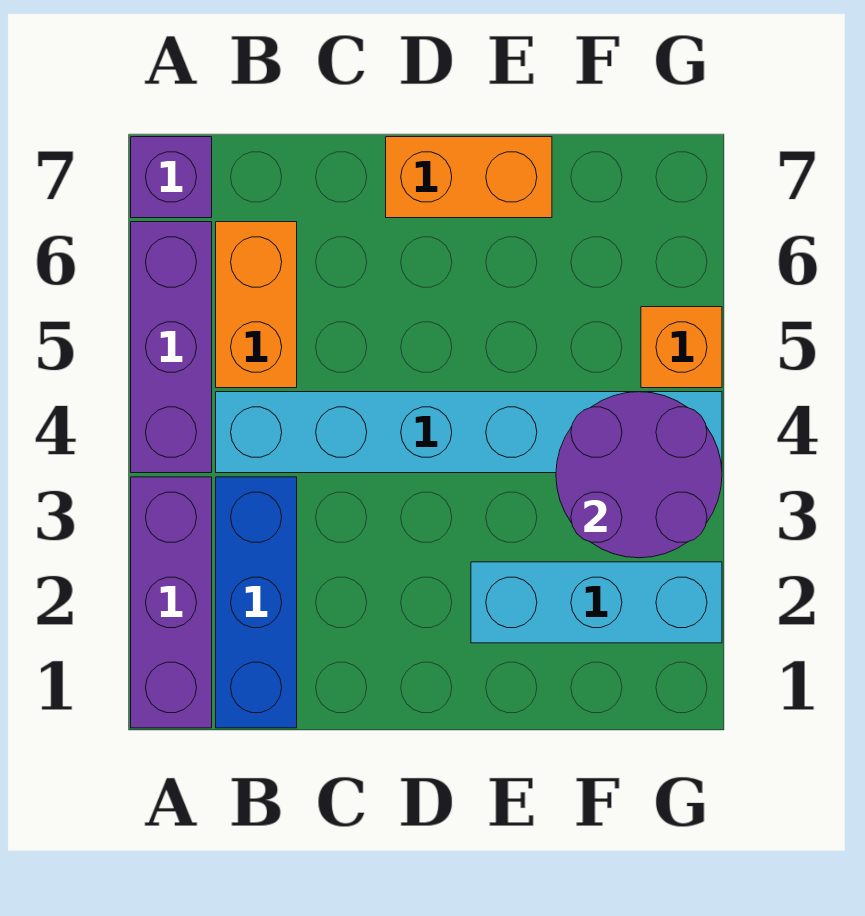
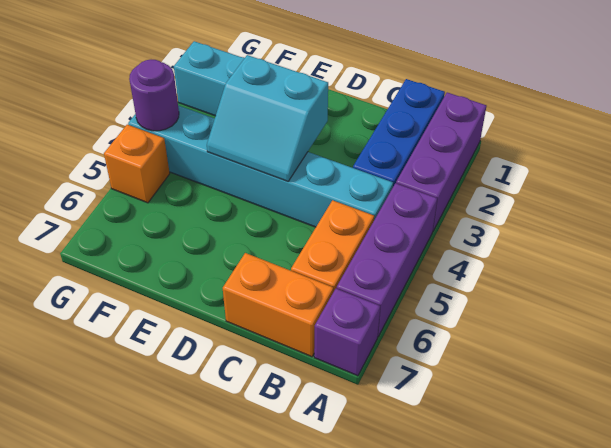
none -> cyan slope D3:E4 level 2 top 3
orange brick D7:E7 level 1 -> orange brick B7:C7 level 1
purple round brick F3:G4 level 2 -> purple round brick G4 level 2

